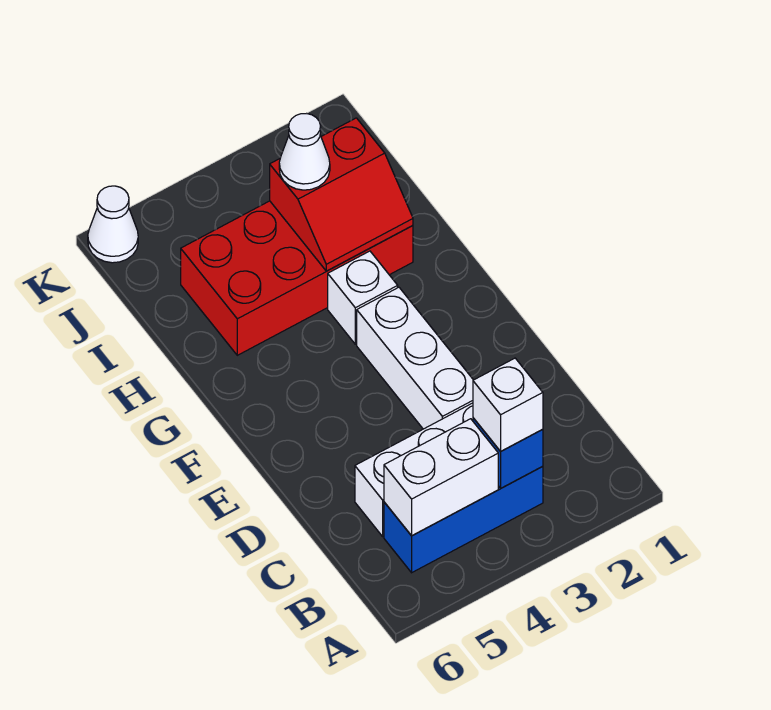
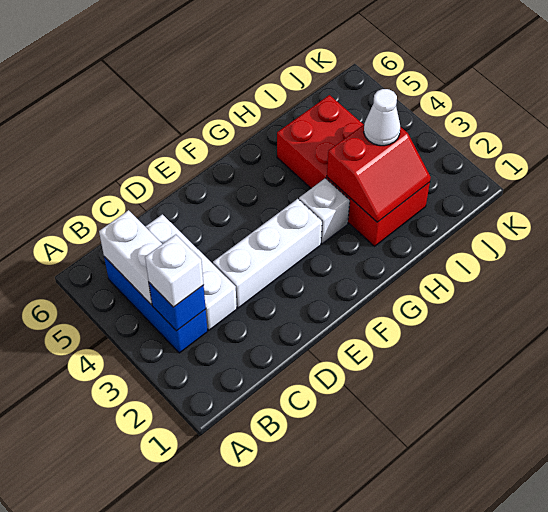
red slope H2:I3 level 2 top I -> red slope H2:I3 level 2 top 3
white cone K6 level 1 -> none

